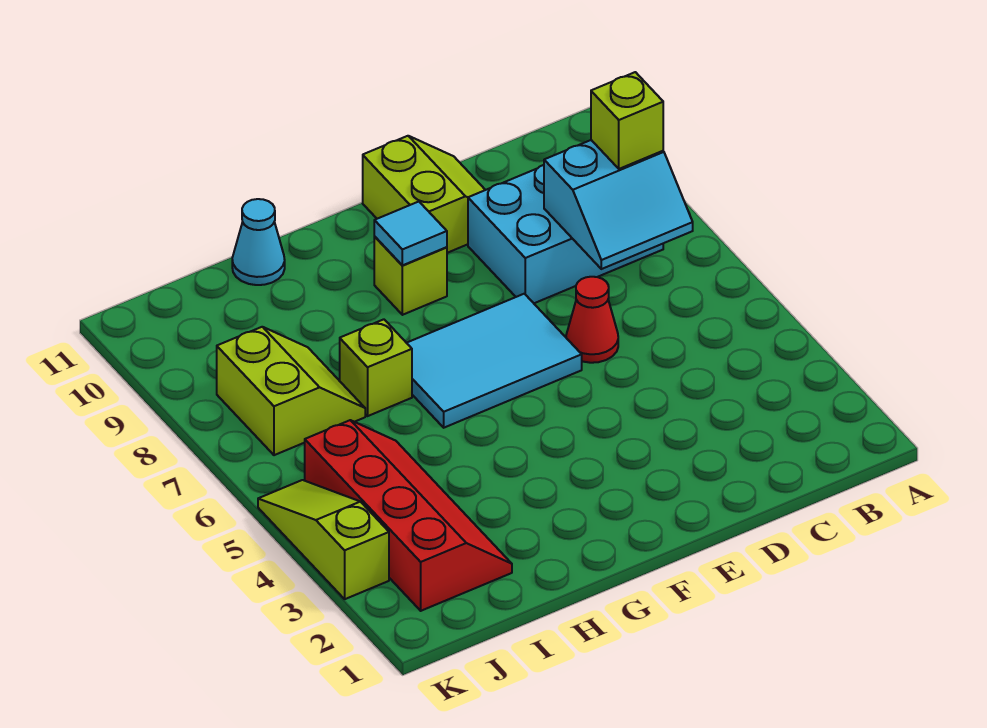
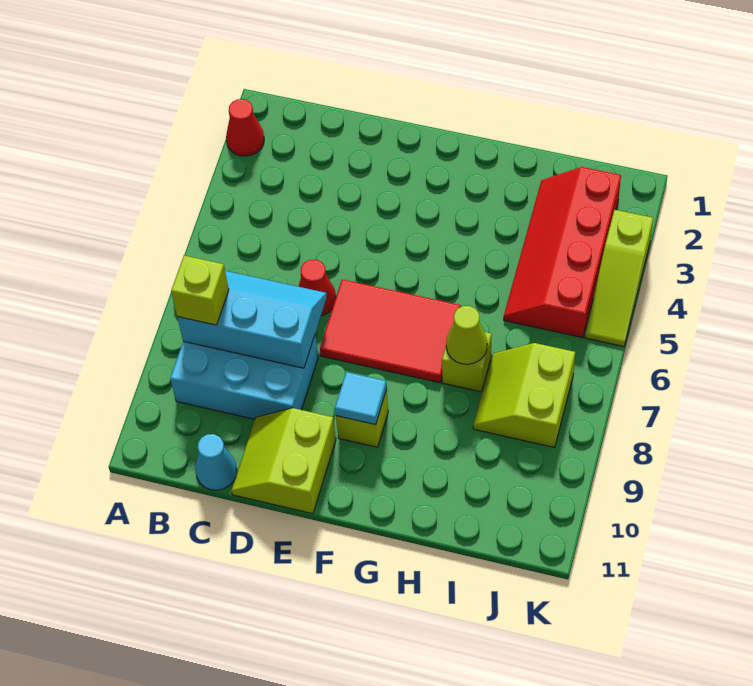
none -> red cone A2 level 1
cyan slope B7:C8 level 2 top 8 -> cyan slope B7:D8 level 2 top 8
cyan tile E6:G7 level 1 -> red tile E6:G7 level 1
none -> lime cone H7 level 2
cyan cone H11 level 1 -> cyan cone C11 level 1

